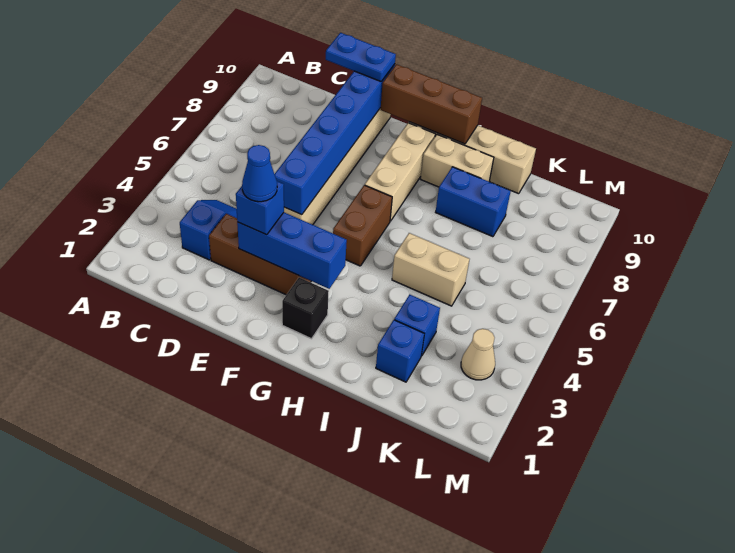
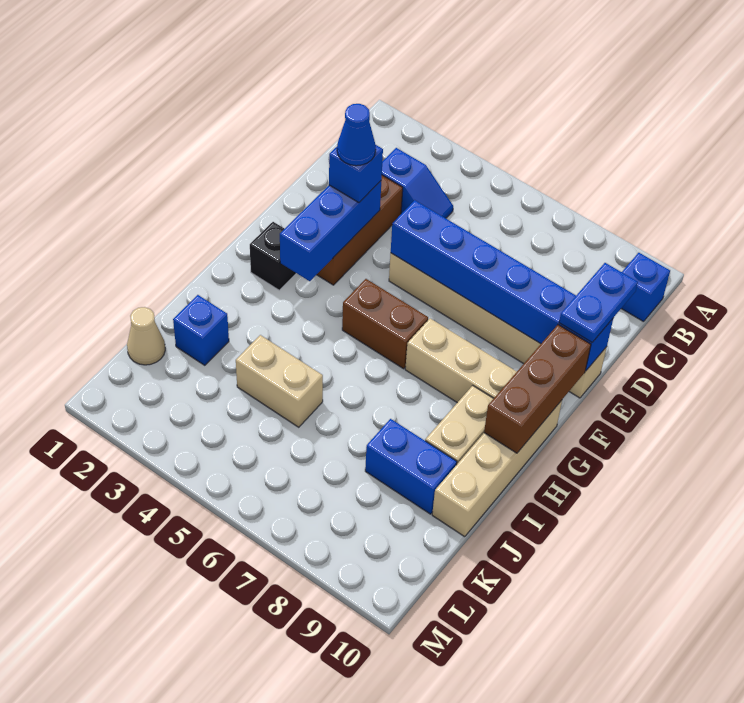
tan brick I5:J5 level 1 -> tan brick J4:J5 level 1
blue brick I8:J8 level 1 -> blue brick J8:J9 level 1
blue brick J3 level 1 -> blue brick B10 level 1
tan cone L3 level 1 -> tan cone K1 level 1

